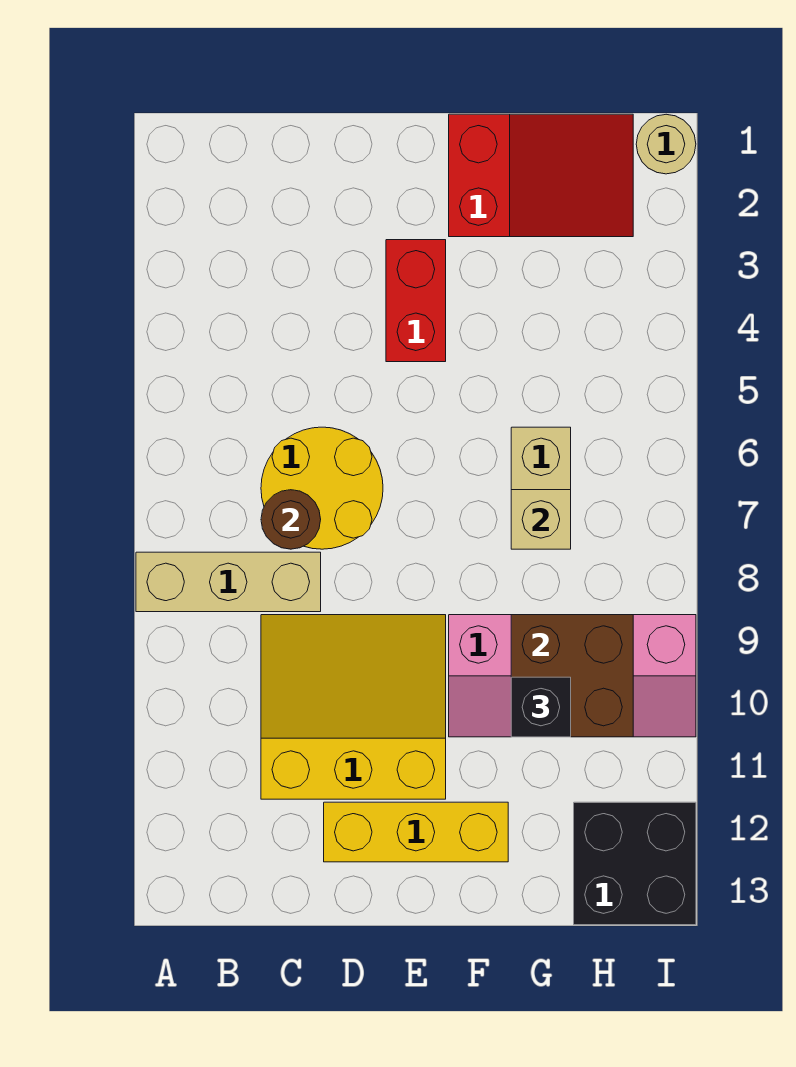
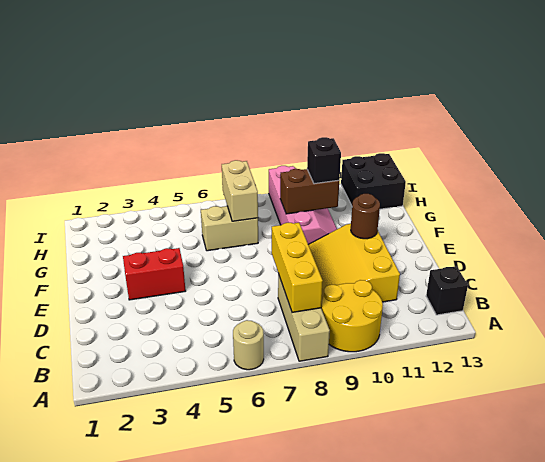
none -> black brick B13 level 1
yellow round brick C6:D7 level 1 -> yellow round brick A9:B10 level 1
brown round brick C7 level 2 -> brown round brick E11 level 2
yellow brick D12:F12 level 1 -> yellow brick B8:D8 level 2
red slope F1:H2 level 1 top F -> none
tan brick G7 level 2 -> tan brick G7:H7 level 2
brown brick G9:H10 level 2 -> brown brick G9:G10 level 2
tan round brick I1 level 1 -> tan round brick A6 level 1

